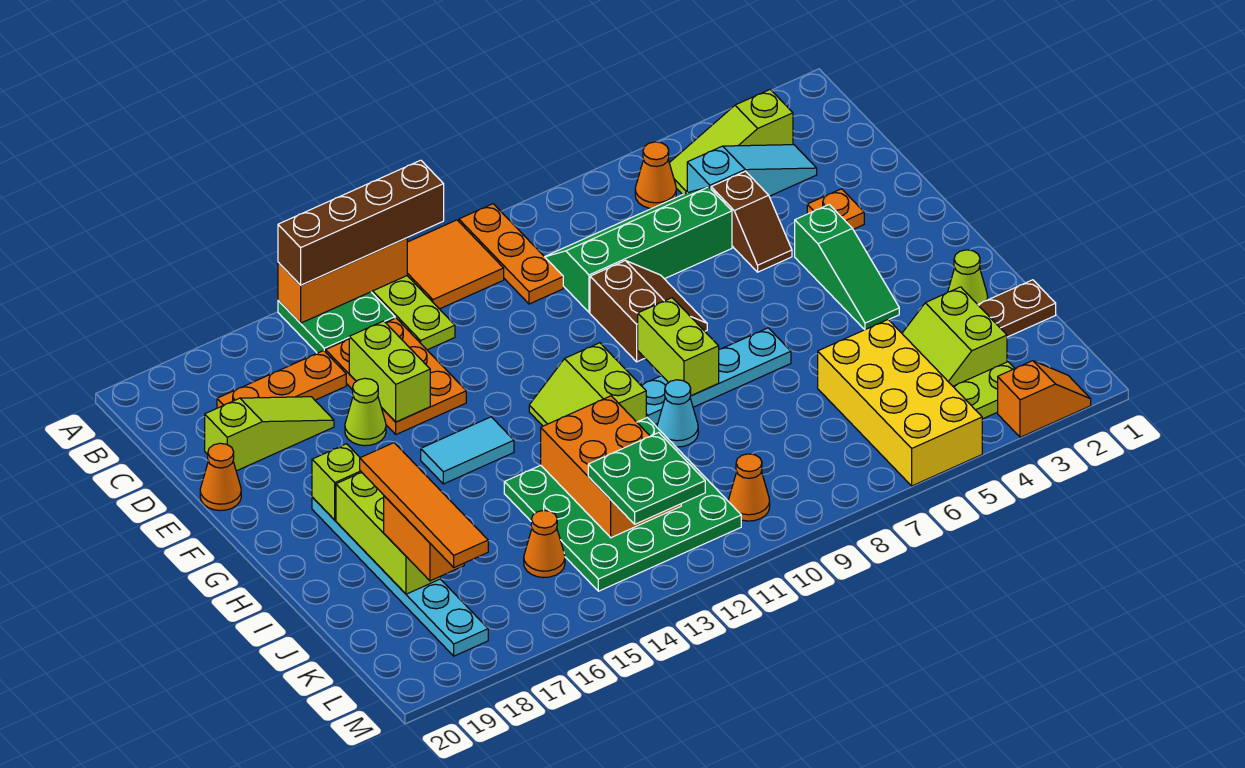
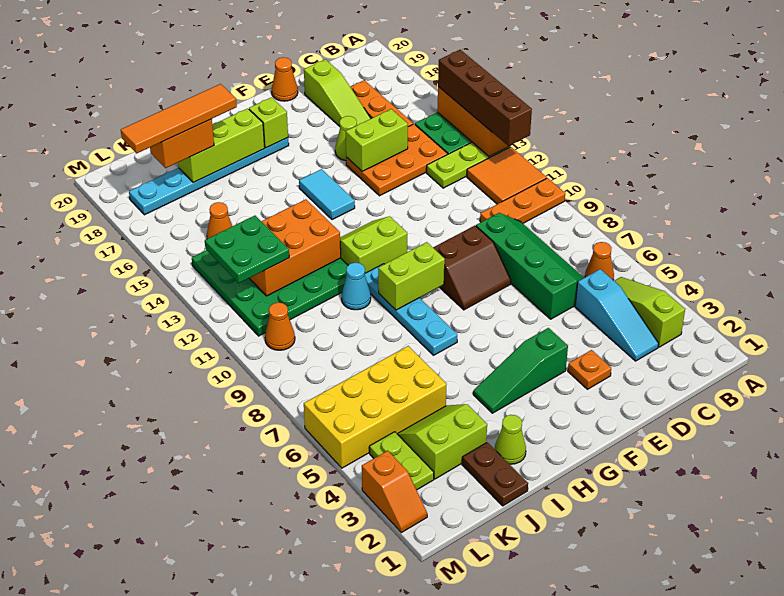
brown slope D5:E5 level 1 top D -> none

